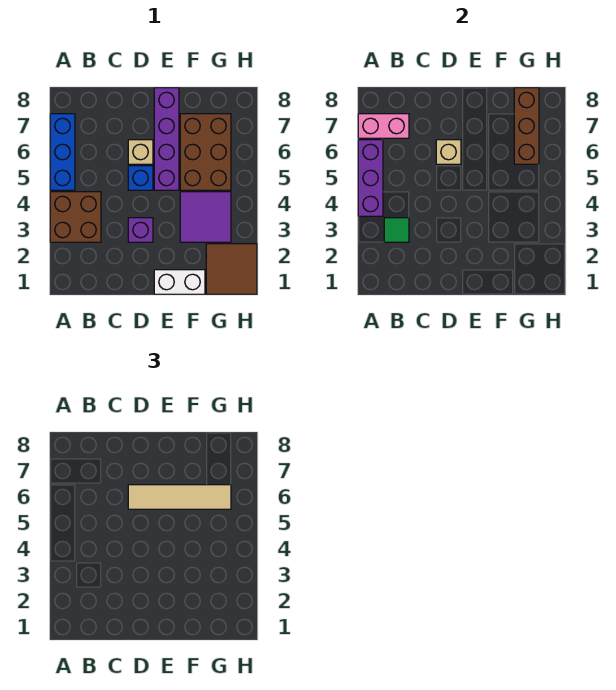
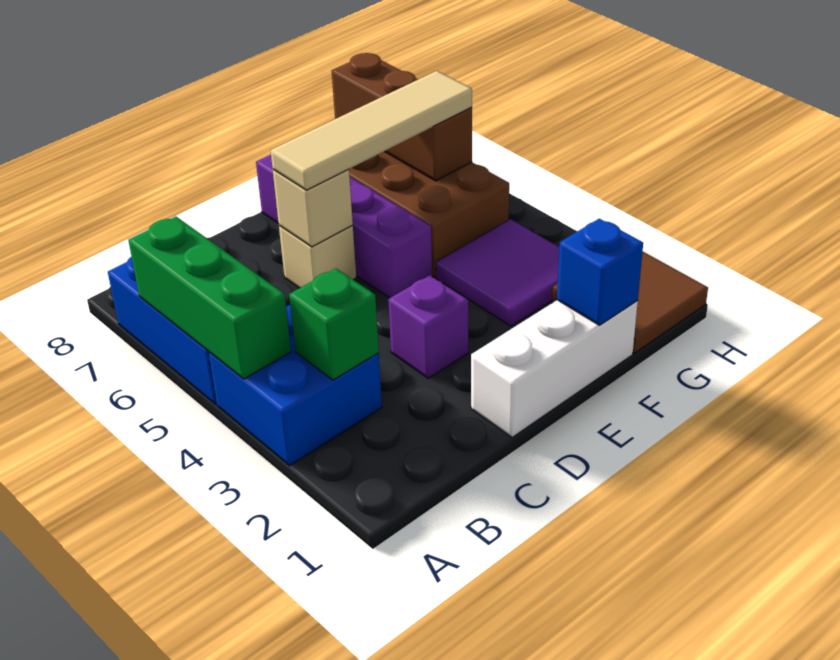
brown brick A3:B4 level 1 -> blue brick A3:B4 level 1
purple brick A4:A6 level 2 -> green brick A4:A6 level 2
pink brick A7:B7 level 2 -> none
green tile B3 level 2 -> green brick B3 level 2
blue brick D5 level 1 -> blue brick F1 level 2
white brick E1:F1 level 1 -> white brick D1:F1 level 1

